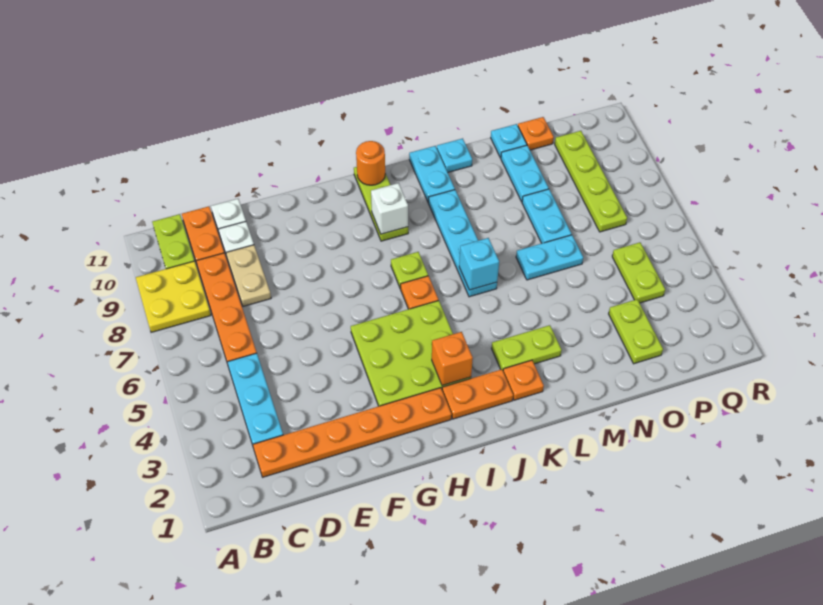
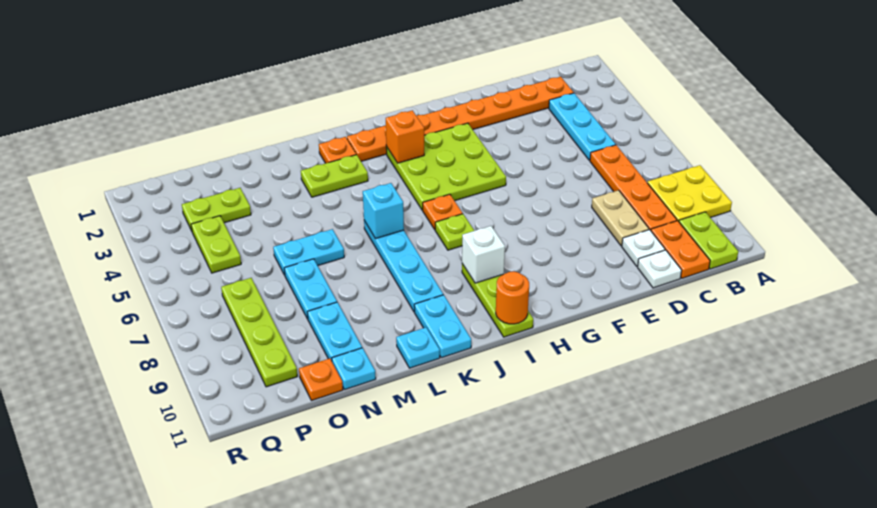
lime plate O2:O3 level 1 -> lime plate O3:P3 level 1

